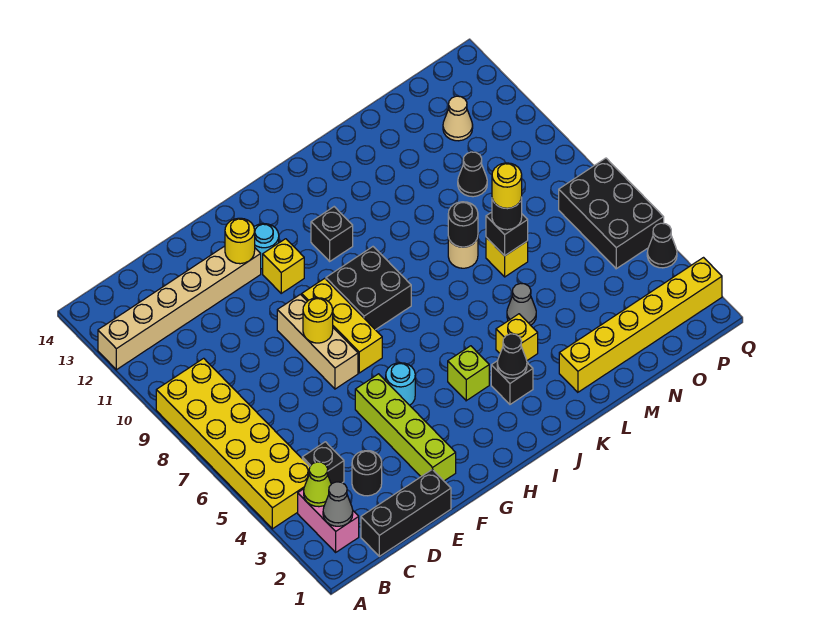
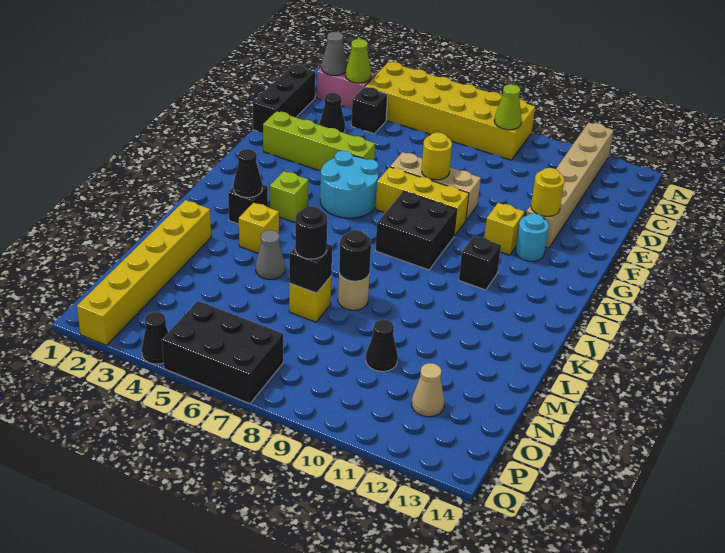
none -> lime cone B9 level 2
black round brick D3 level 1 -> black cone D3 level 1
cyan round brick G5 level 1 -> cyan round brick G5:H6 level 1
yellow round brick M7 level 4 -> none

